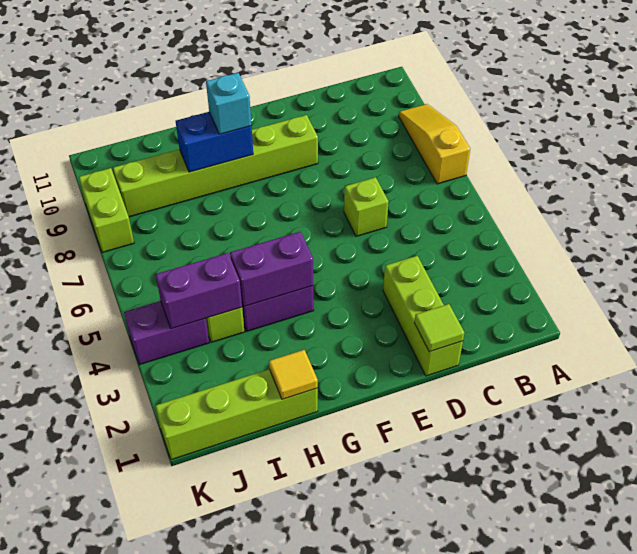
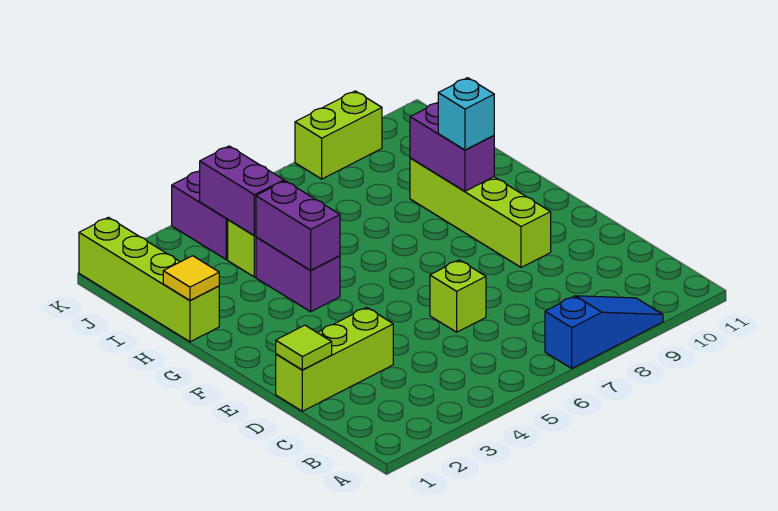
yellow slope A7:A9 level 1 top 7 -> blue slope A7:A9 level 1 top 7
lime brick E9:J9 level 1 -> lime brick E9:H9 level 1
blue brick G9:H9 level 2 -> purple brick G9:H9 level 2

